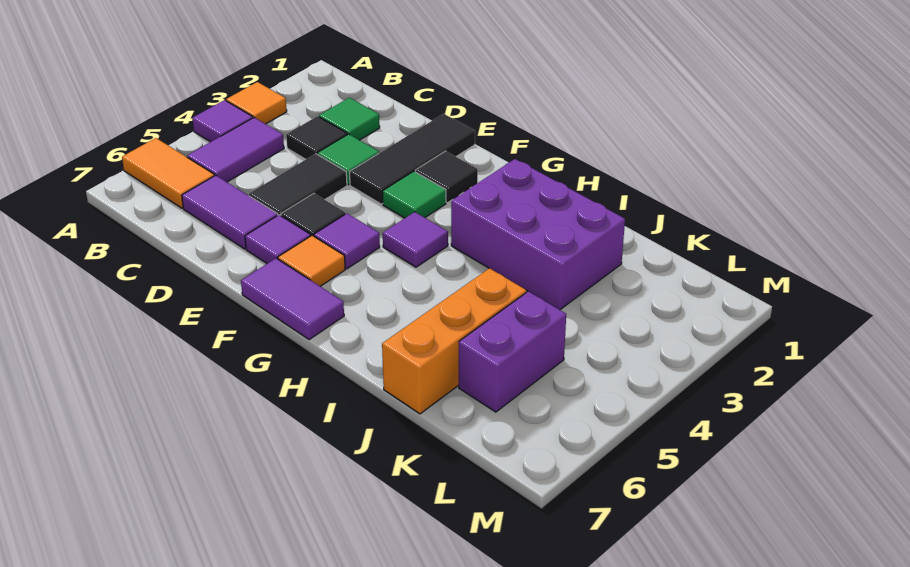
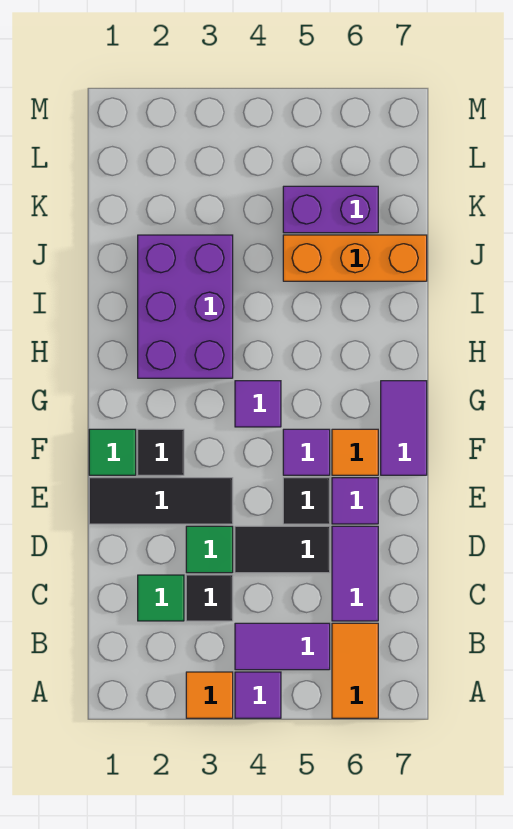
green tile F3 level 1 -> green tile F1 level 1

